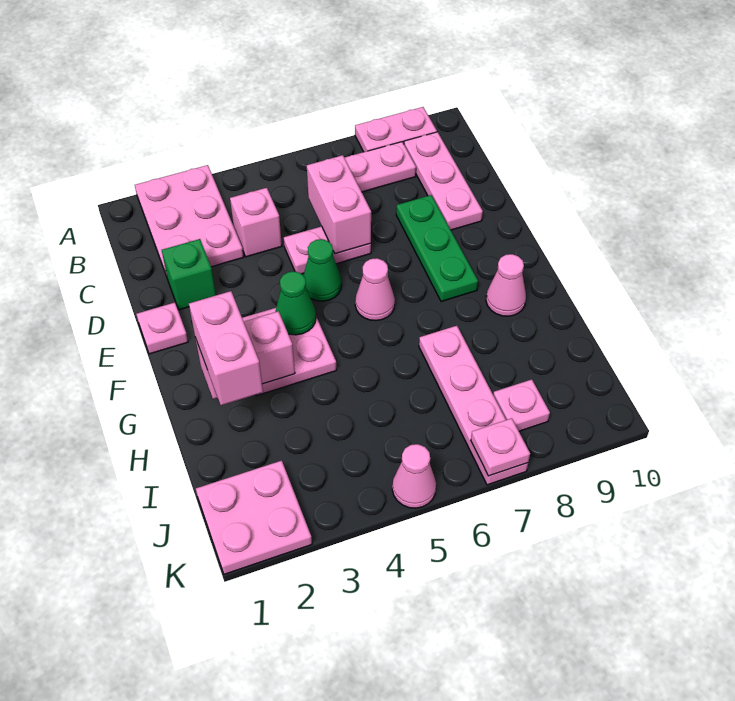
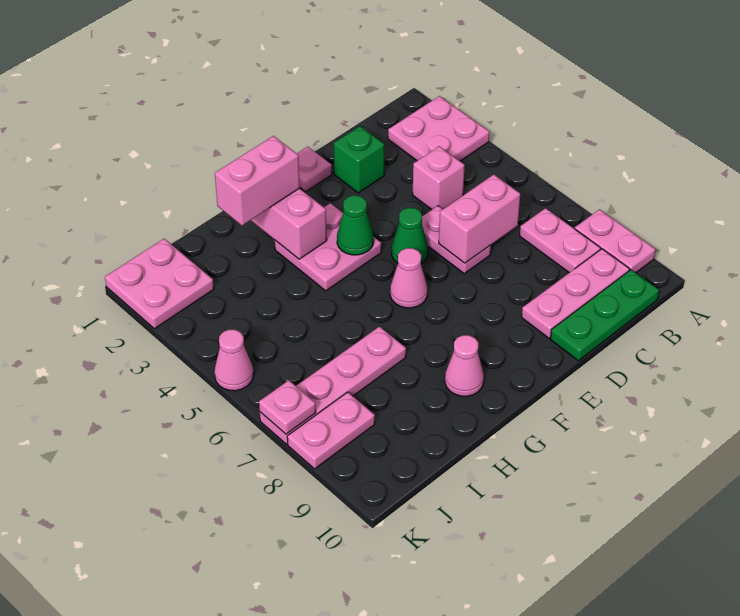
pink plate A2:C3 level 1 -> pink plate A2:B3 level 1
green plate D8:F8 level 1 -> green plate B10:D10 level 1
pink plate J8 level 1 -> pink plate J8:K8 level 1

